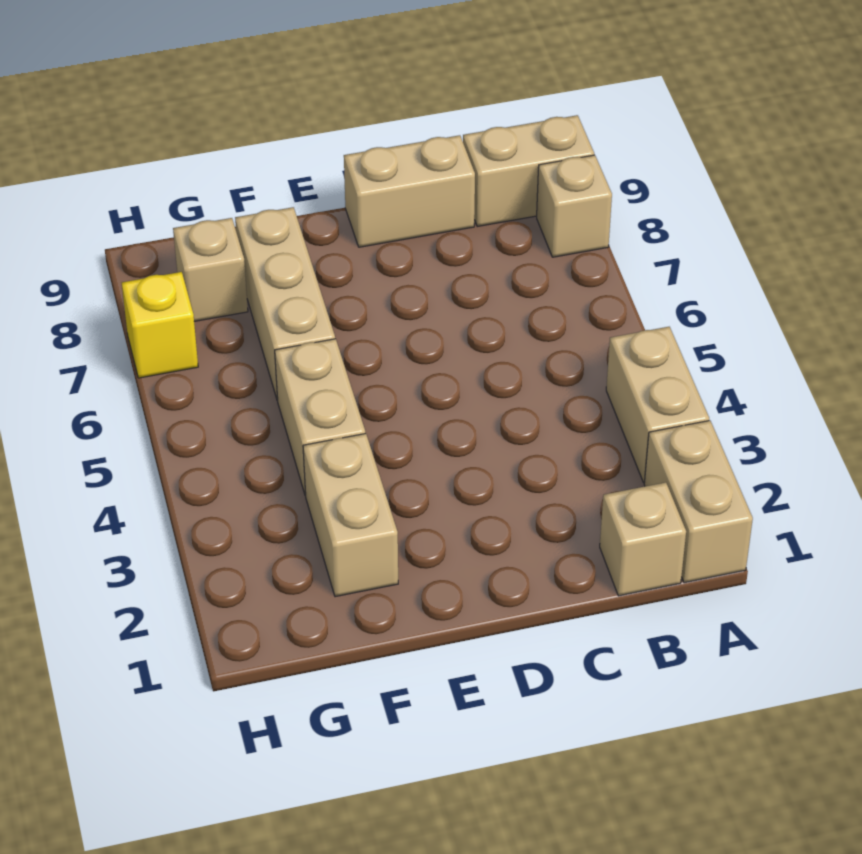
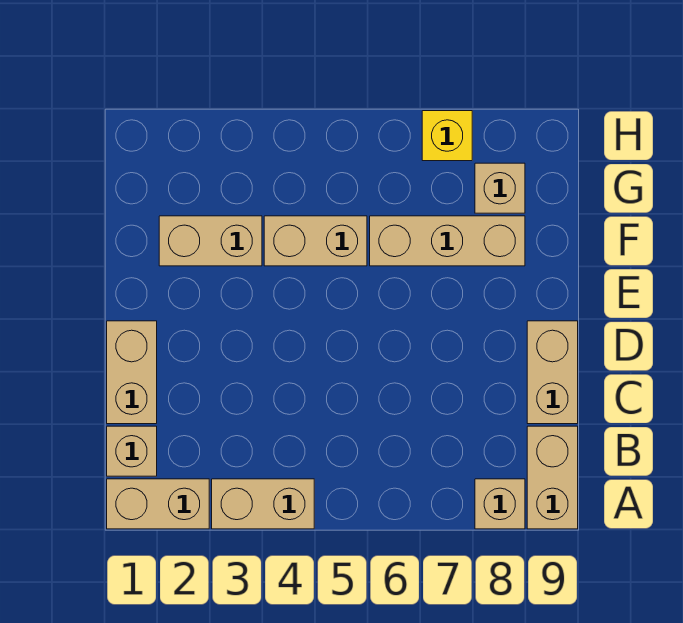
none -> tan brick C1:D1 level 1

